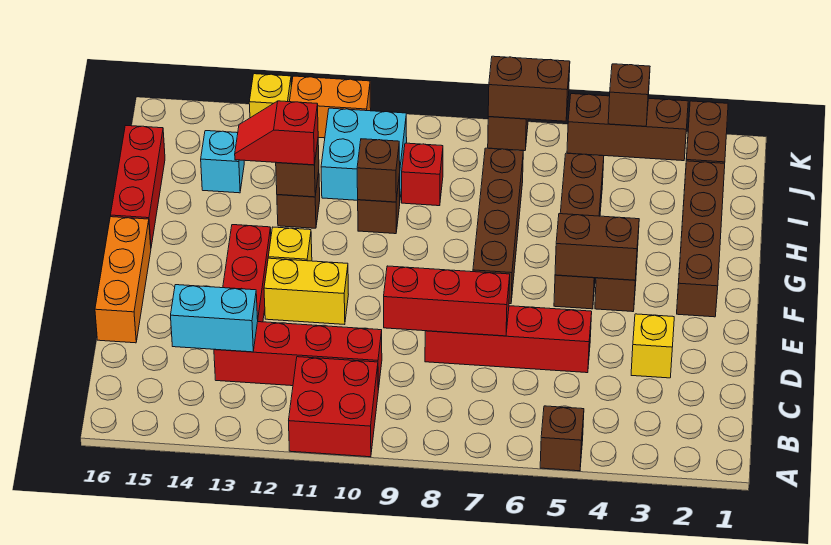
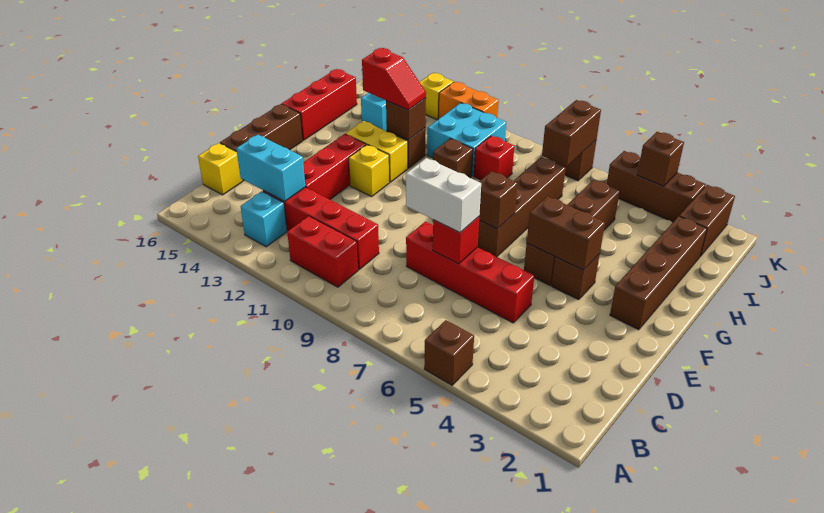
red brick A10:B11 level 1 -> red brick B10:B11 level 1
none -> cyan brick B13 level 1
yellow brick D3 level 1 -> yellow brick C16 level 1
red brick D7:D9 level 2 -> red brick D7 level 2
none -> white brick D7:D8 level 3
orange brick D16:F16 level 1 -> brown brick D16:F16 level 1
yellow brick E11:E12 level 1 -> yellow brick G12:G13 level 1
brown brick H10 level 2 -> brown brick F7 level 2
red slope H12:H13 level 3 top 12 -> red slope H12:H13 level 3 top 13
brown brick K6:K7 level 2 -> brown brick J7:K7 level 2

